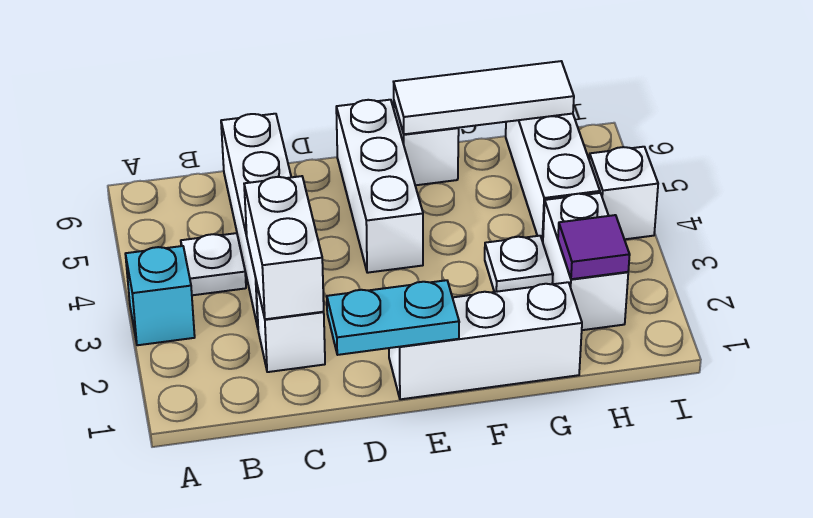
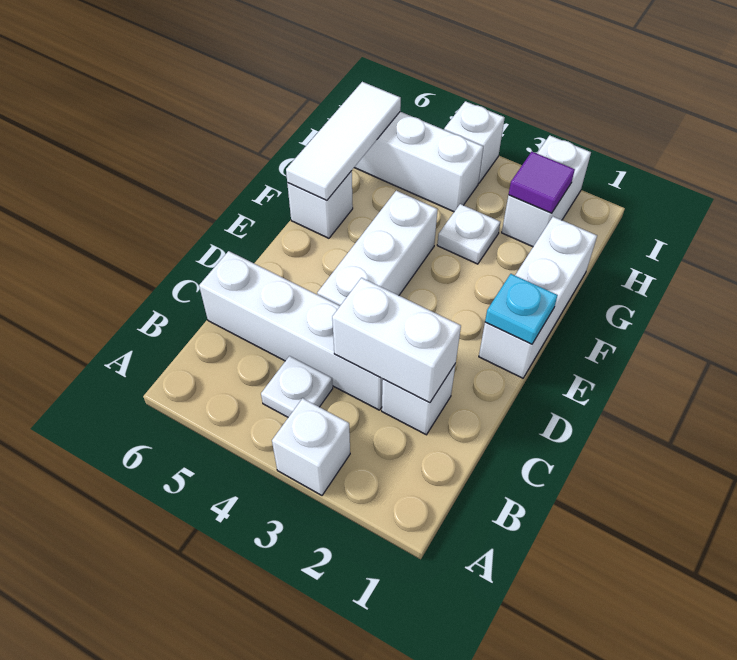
cyan brick A3 level 1 -> white brick A3 level 1
cyan plate D1:E1 level 2 -> cyan plate E1 level 2
white brick E4:E6 level 1 -> white brick D4:F4 level 1
white brick H2:H3 level 1 -> white brick H2:I2 level 1

